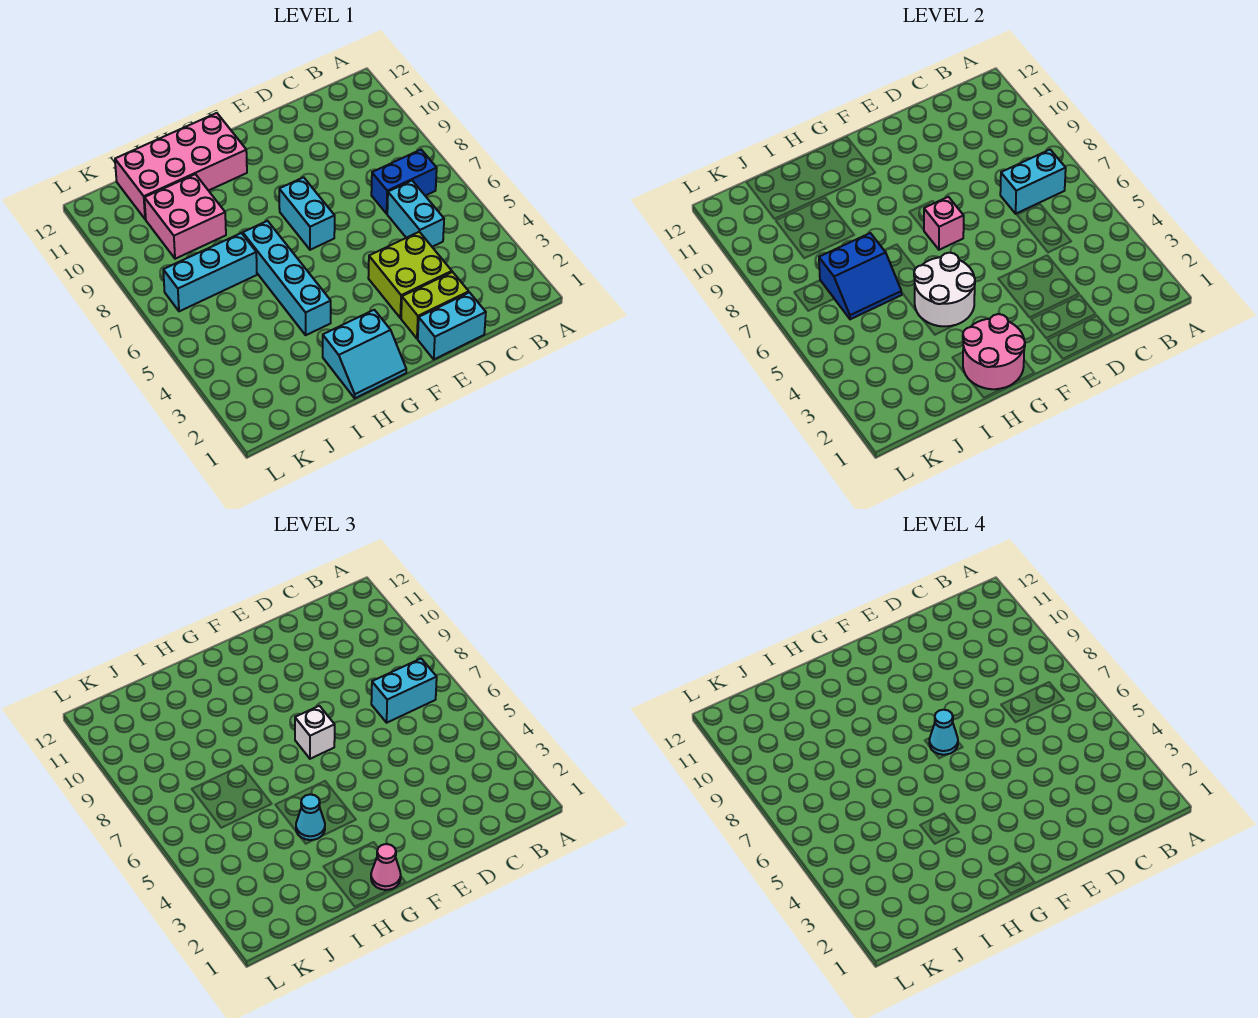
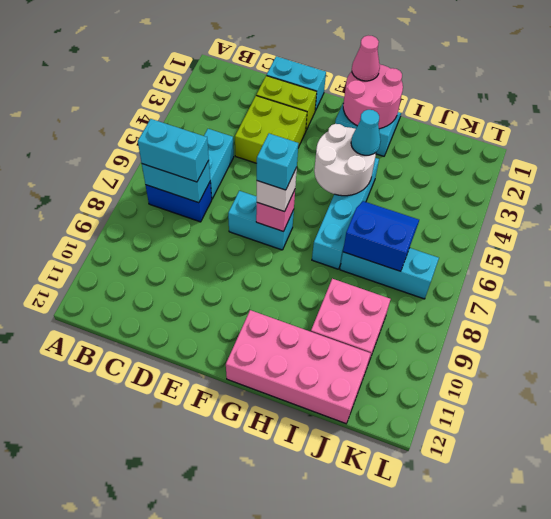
cyan brick F7:F8 level 1 -> cyan brick E7:F7 level 1
cyan cone F7 level 4 -> cyan brick F7 level 4

